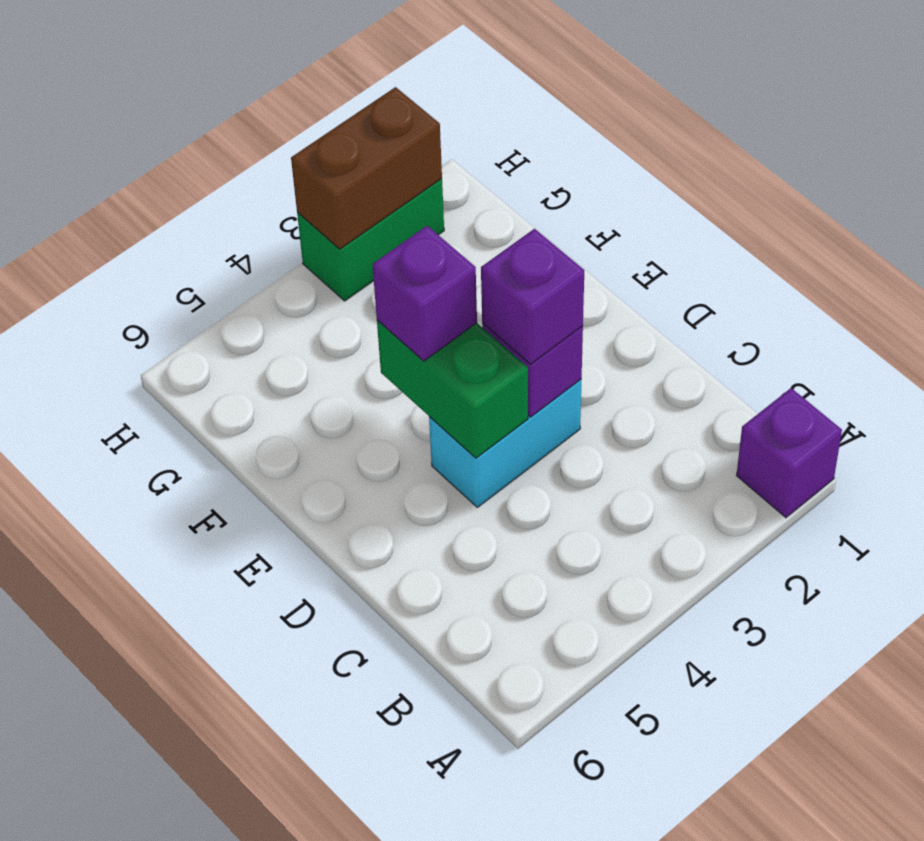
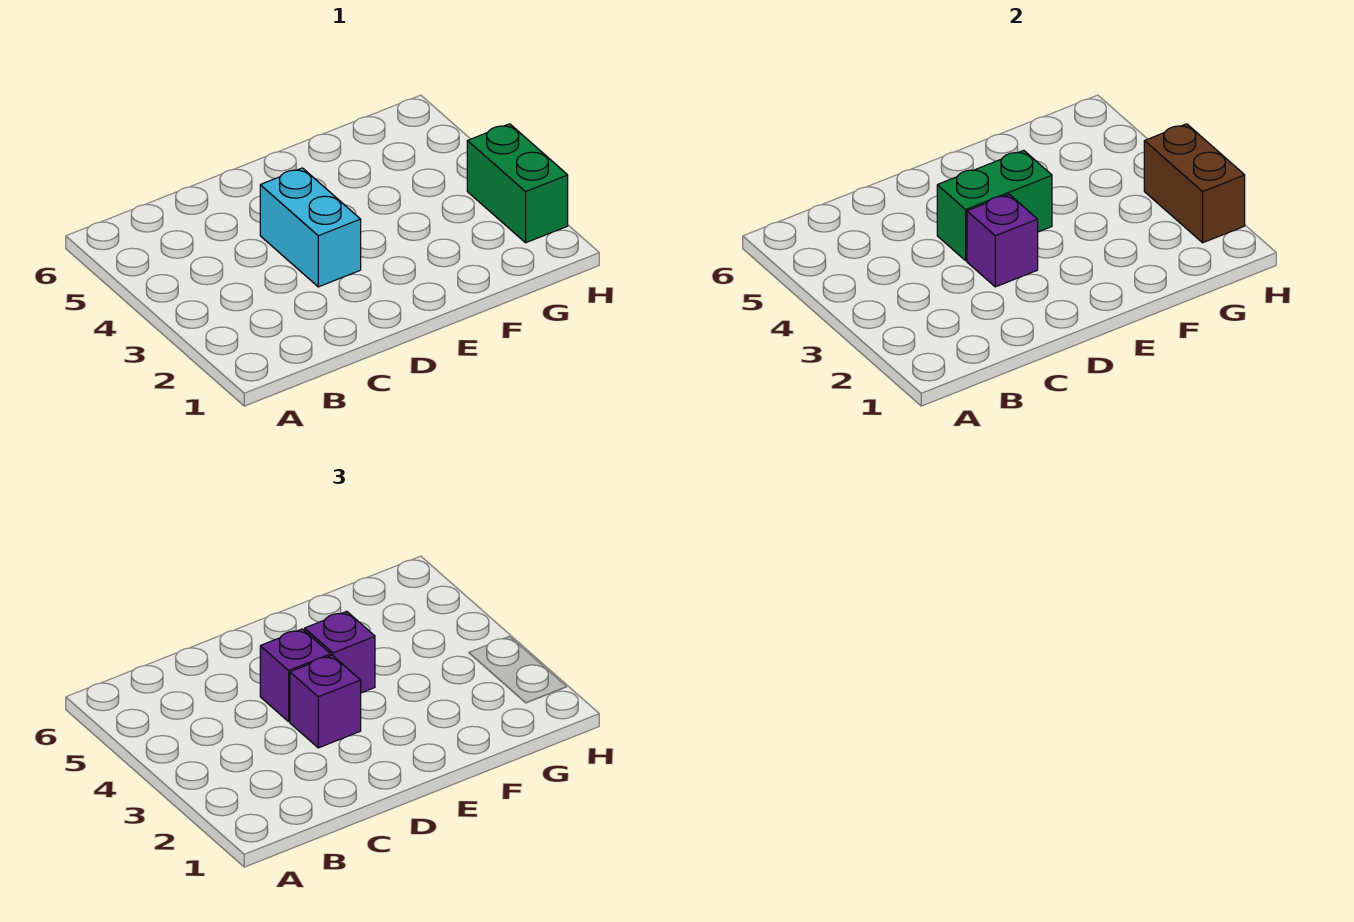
purple brick A1 level 1 -> purple brick D4 level 3

